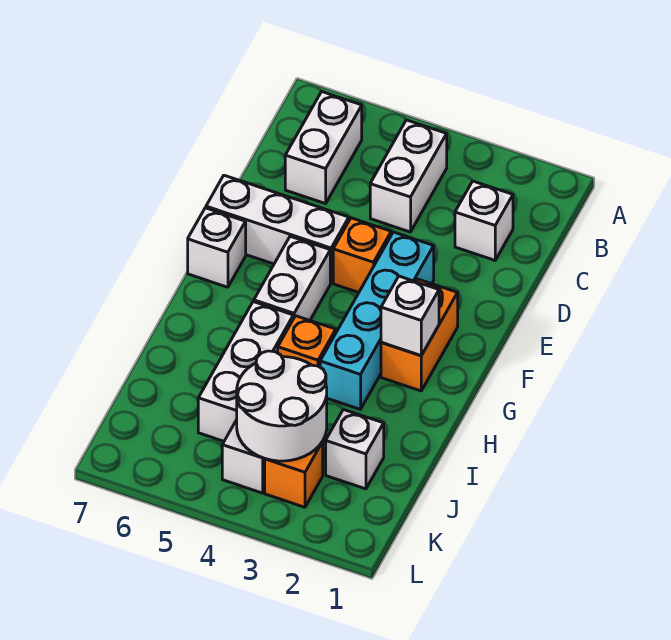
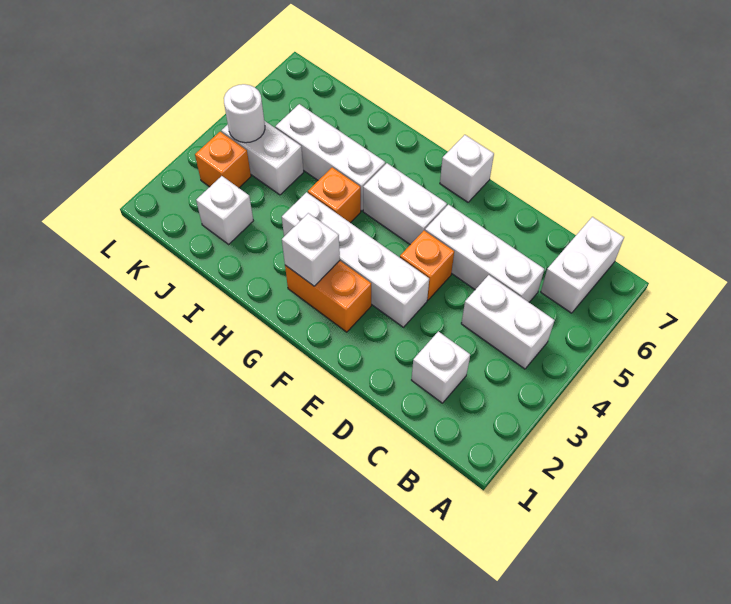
white brick B6:C6 level 1 -> white brick B6:B7 level 1
cyan brick E3:H3 level 1 -> white brick E3:H3 level 1
white brick E5:E7 level 1 -> white brick C5:E5 level 1
white round brick J3:K4 level 2 -> white round brick K4 level 2

